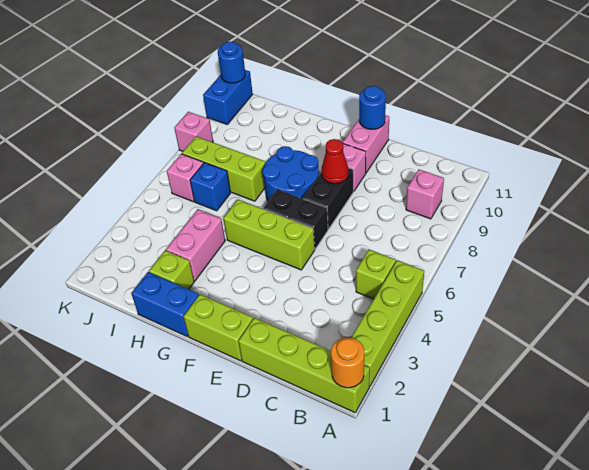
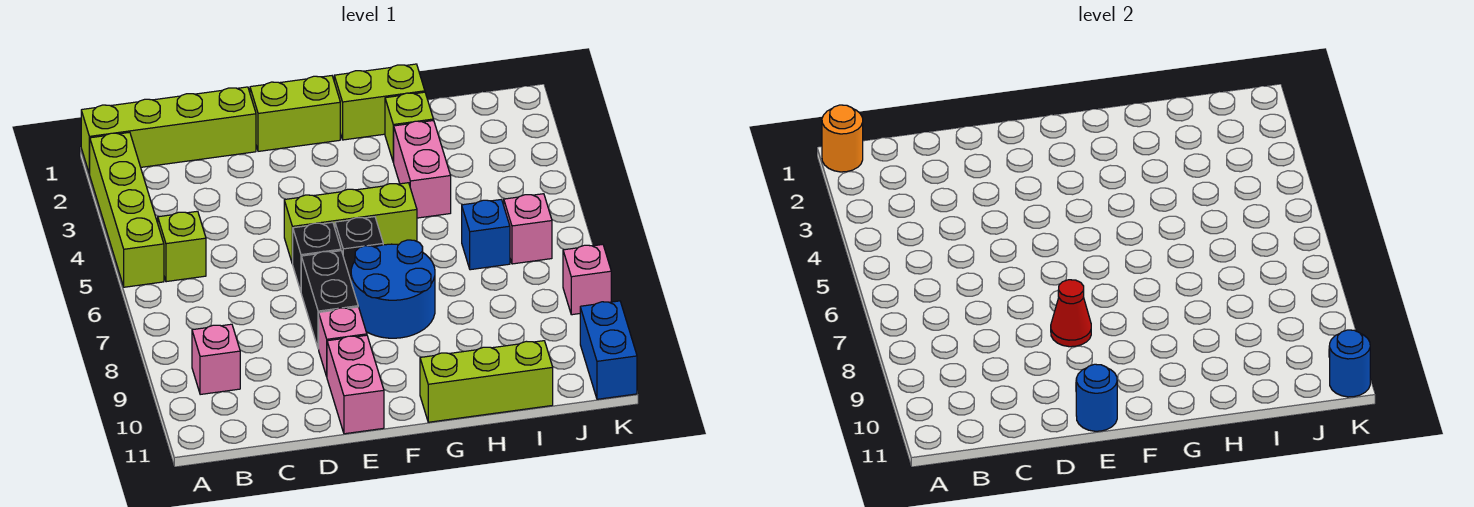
blue brick G1:H1 level 1 -> lime brick G1:H1 level 1
lime brick H7:J7 level 1 -> lime brick G11:I11 level 1

